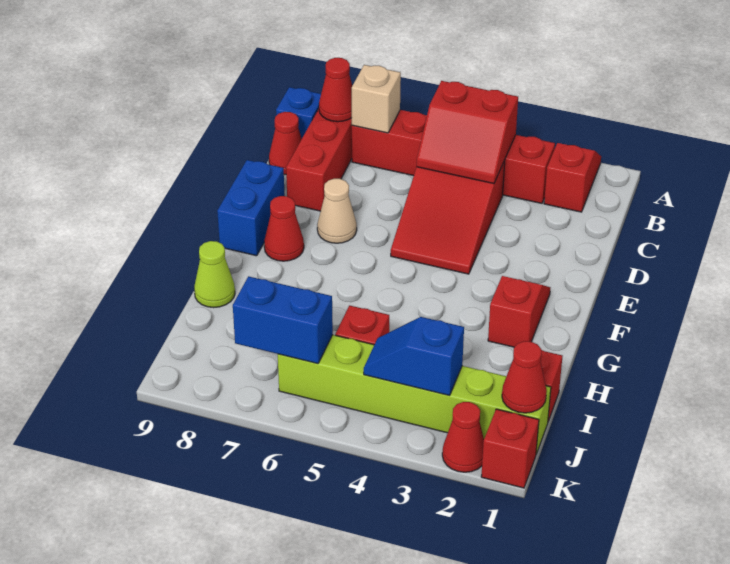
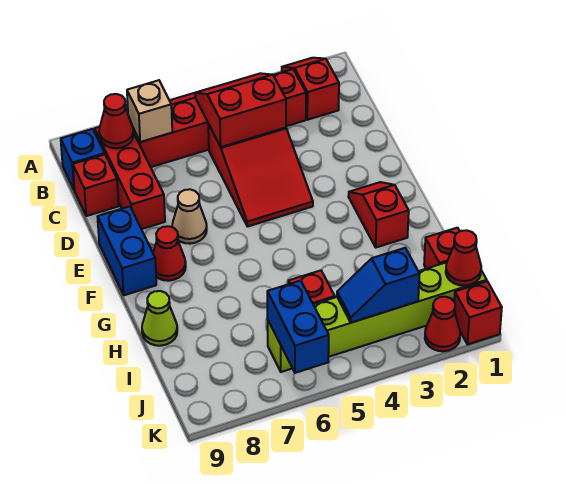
red slope B4:C5 level 2 top B -> red slope B4:C5 level 2 top C
red cone C9 level 1 -> red brick C9 level 1
blue brick J6:J7 level 2 -> blue brick J6:K6 level 2

